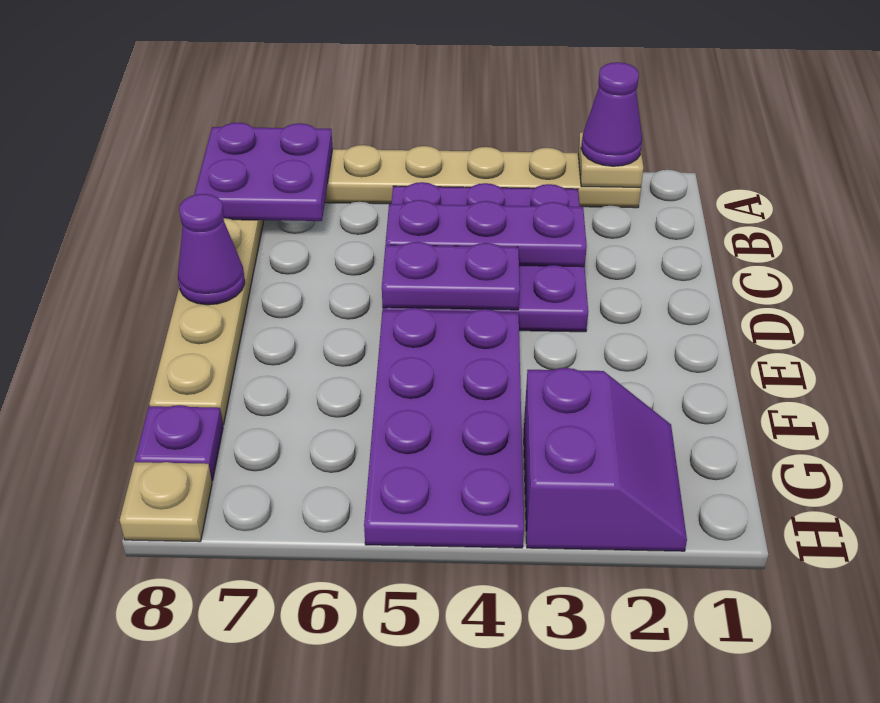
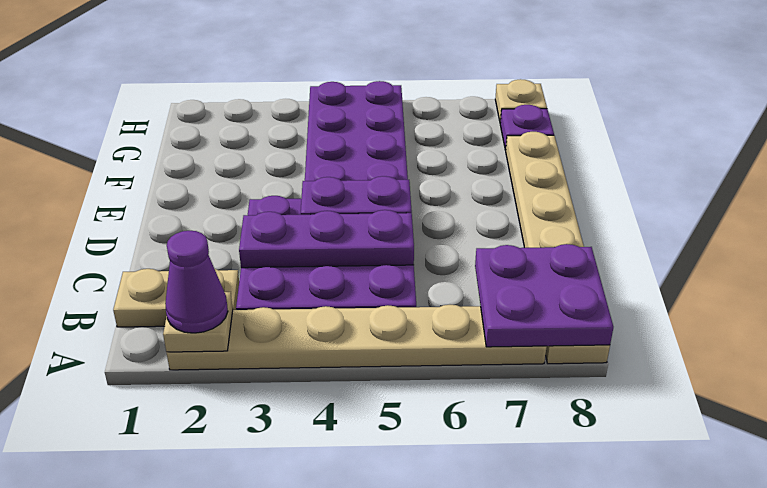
none -> tan plate B1:B2 level 1
purple cone D8 level 2 -> none
purple slope G2:H3 level 1 top 3 -> none

